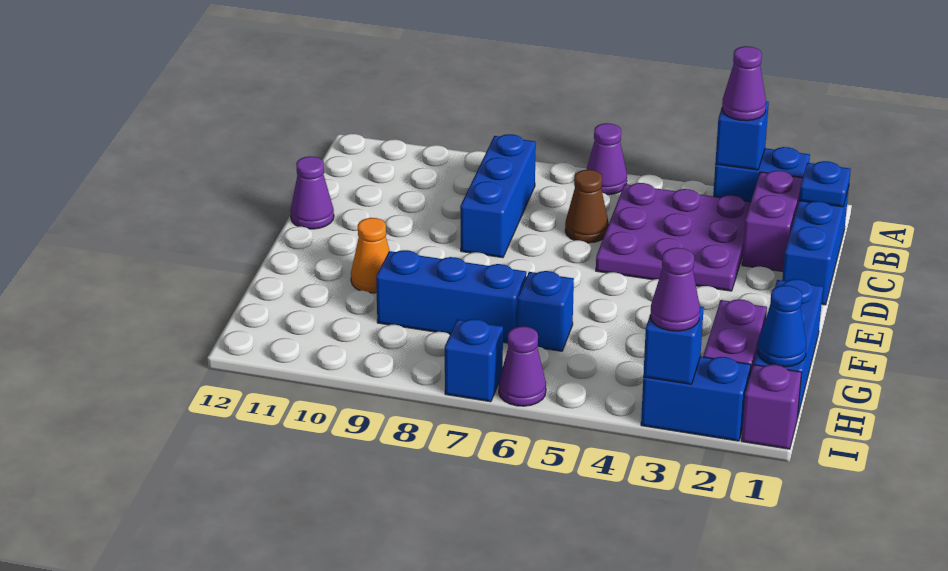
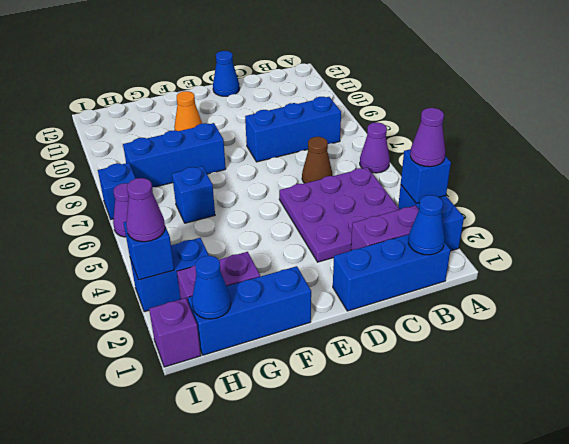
blue plate B1 level 2 -> blue cone B1 level 2
purple cone D12 level 1 -> blue cone D12 level 1
blue brick G7:G9 level 1 -> blue brick F8:H8 level 1
blue brick I2:I3 level 1 -> blue brick H3:I3 level 1

